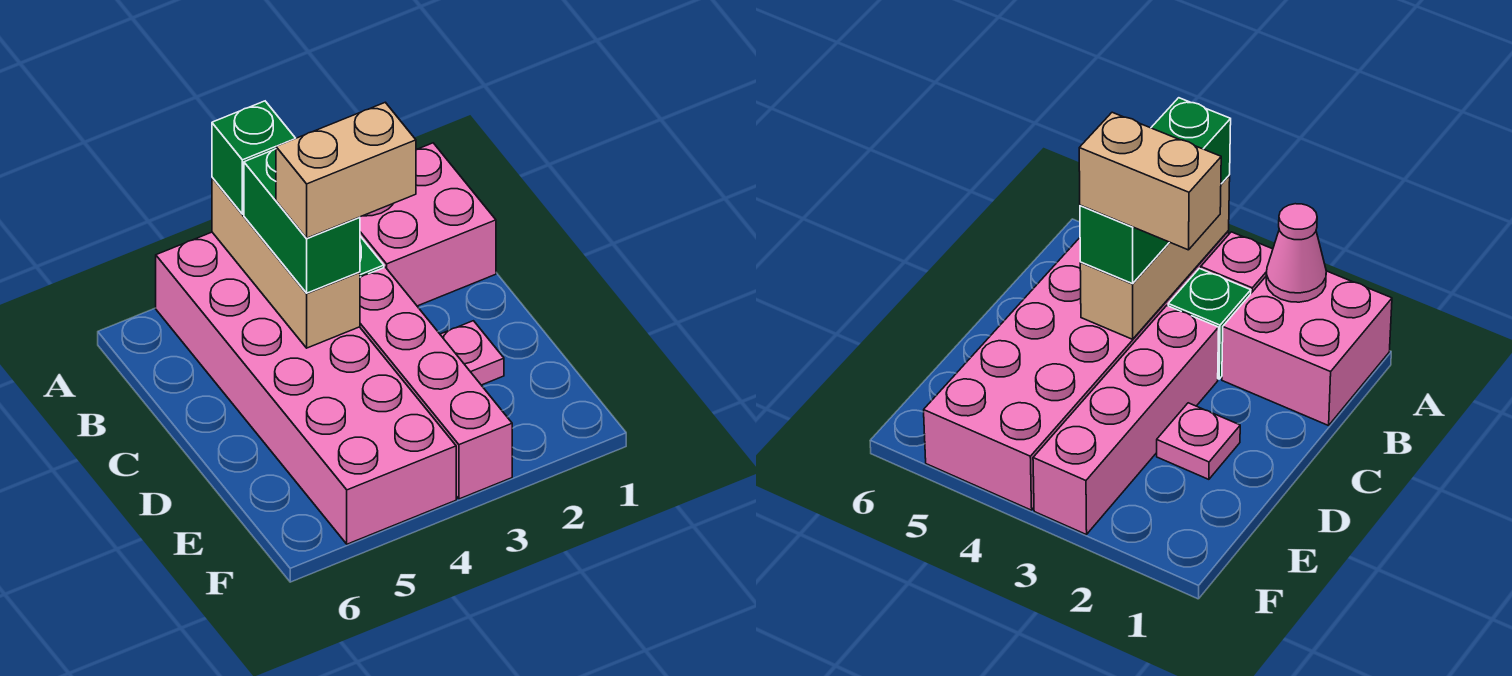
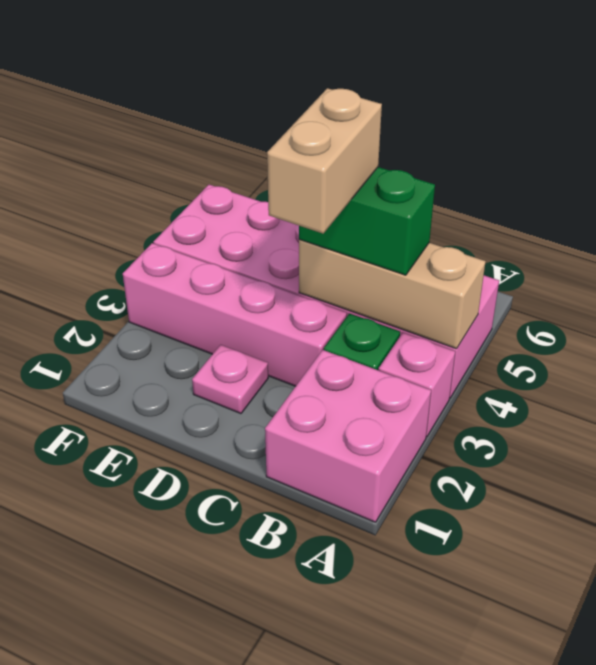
pink cone A2 level 2 -> none
green brick A4 level 3 -> none

